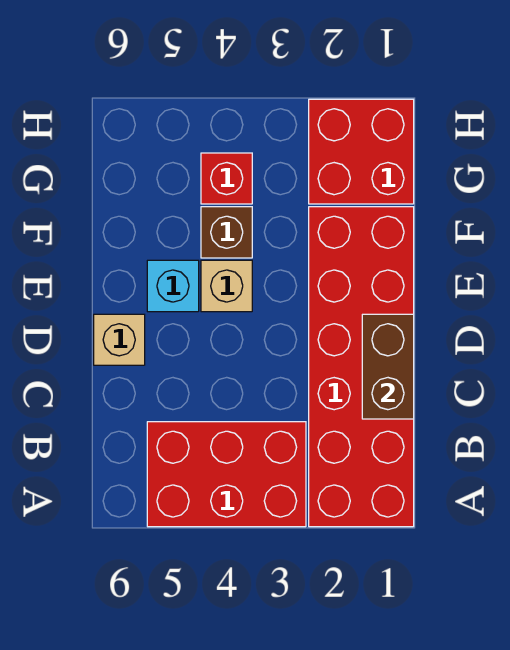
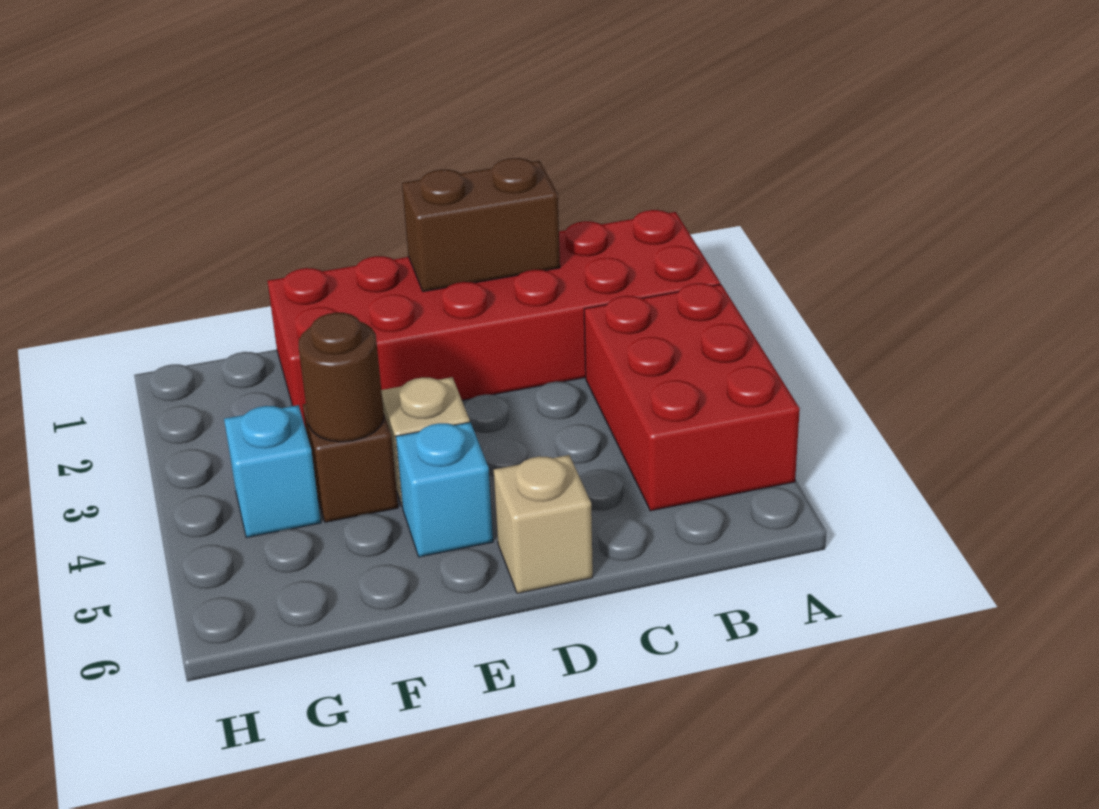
none -> brown round brick F4 level 2
red brick G1:H2 level 1 -> none
red brick G4 level 1 -> cyan brick G4 level 1

